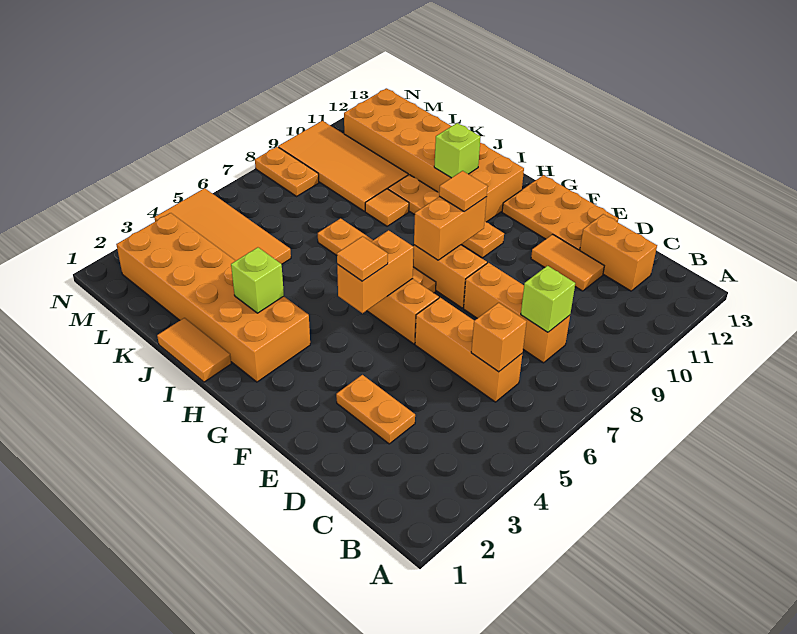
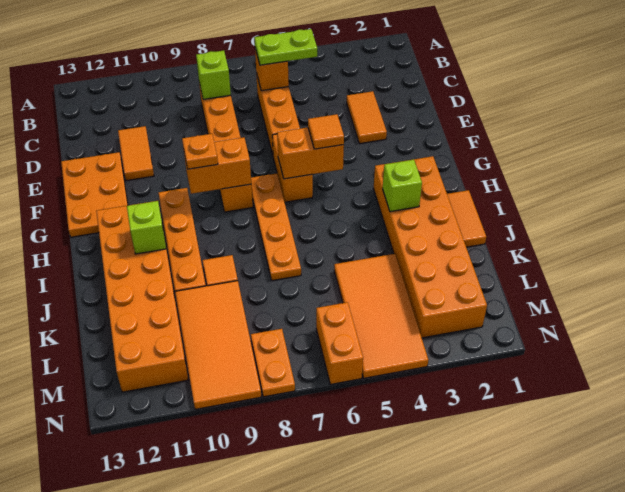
none -> lime plate C5:C6 level 3
orange brick C12:D12 level 1 -> orange brick M6:N6 level 1
orange plate D3:E3 level 1 -> orange tile D3:E3 level 1
orange tile G9 level 3 -> orange plate G9 level 3

